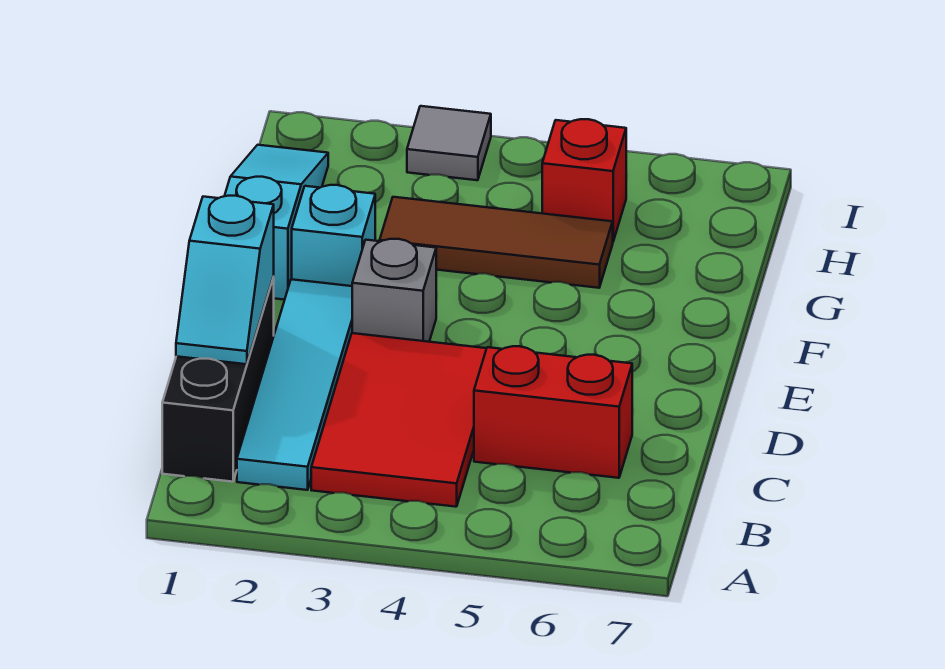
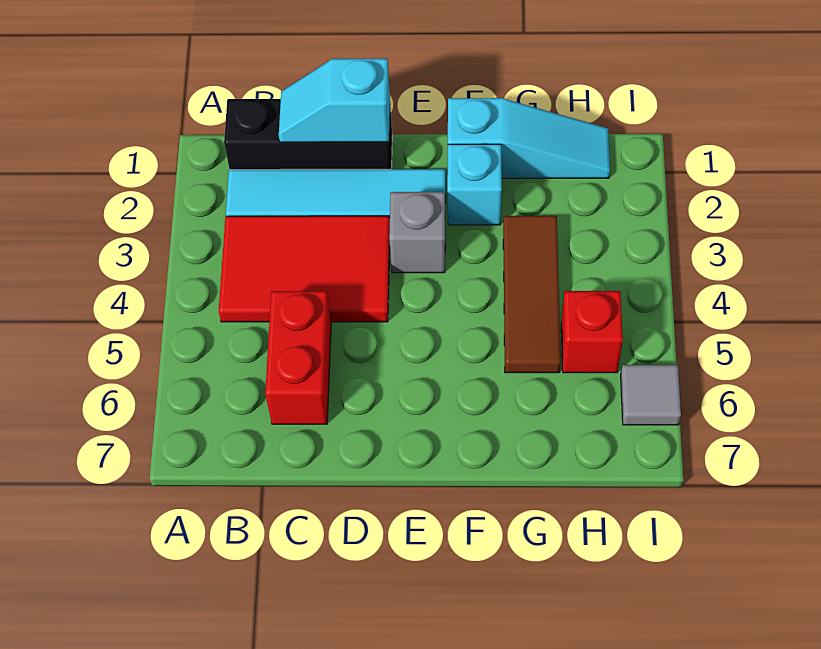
grey tile I3 level 1 -> grey tile I6 level 1

